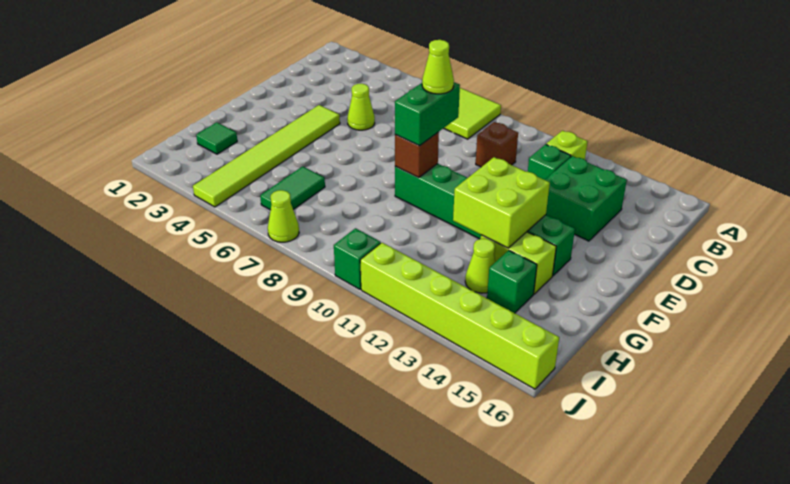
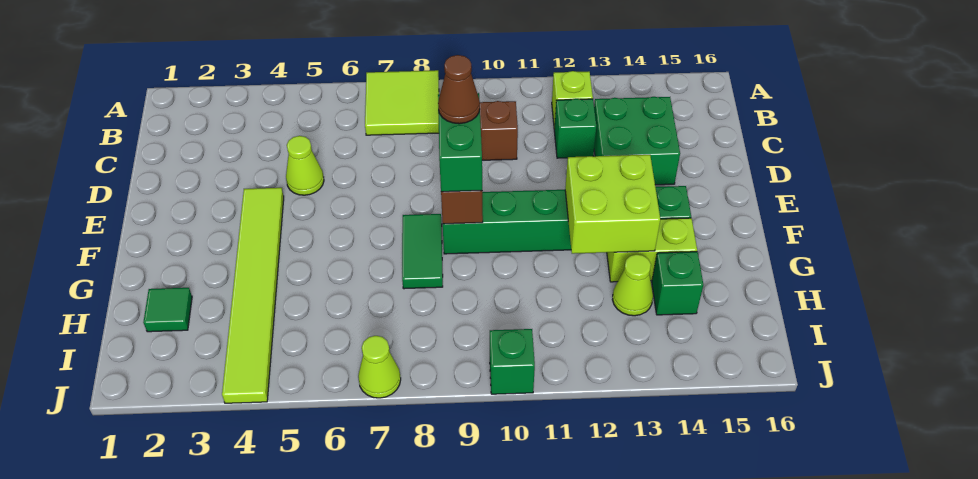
lime cone E9 level 4 -> brown cone E9 level 4
green tile H6:I6 level 1 -> green tile F8:G8 level 1
lime brick J11:J16 level 1 -> none

